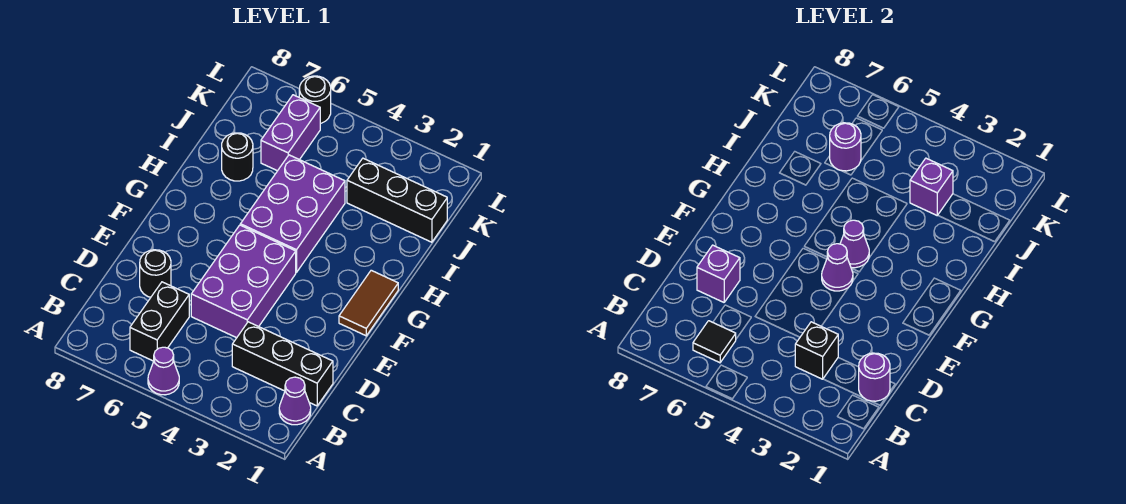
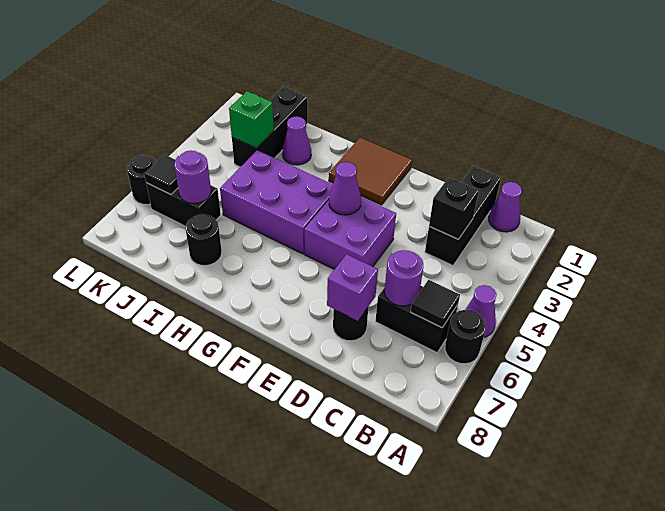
none -> black round brick A6 level 1
purple round brick C1 level 2 -> purple round brick C6 level 2
purple brick D4:F5 level 1 -> purple brick E4:F5 level 1
brown tile F1:G1 level 1 -> brown tile F1:G2 level 1
purple cone G4 level 2 -> purple cone I2 level 1
purple brick J3 level 2 -> green brick J3 level 2
purple brick J6:K6 level 1 -> black brick J6:K6 level 1
none -> black tile K6 level 2

